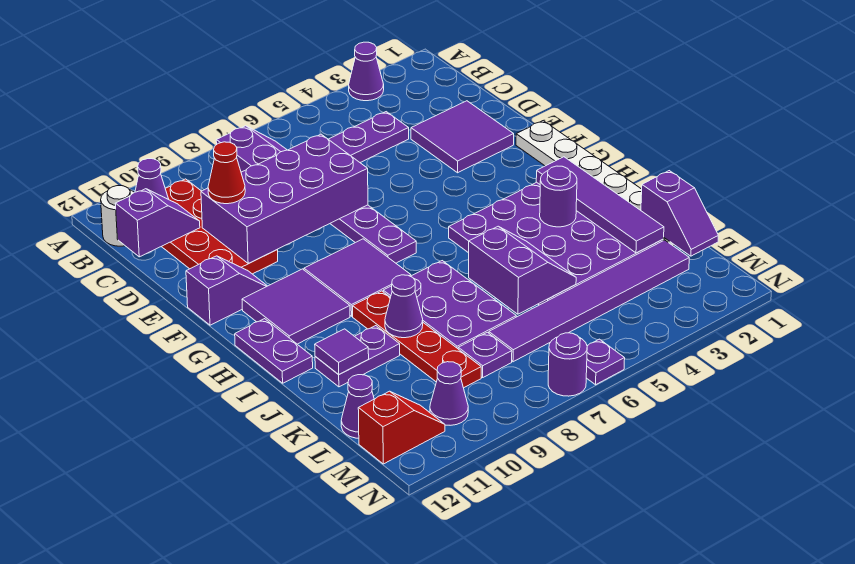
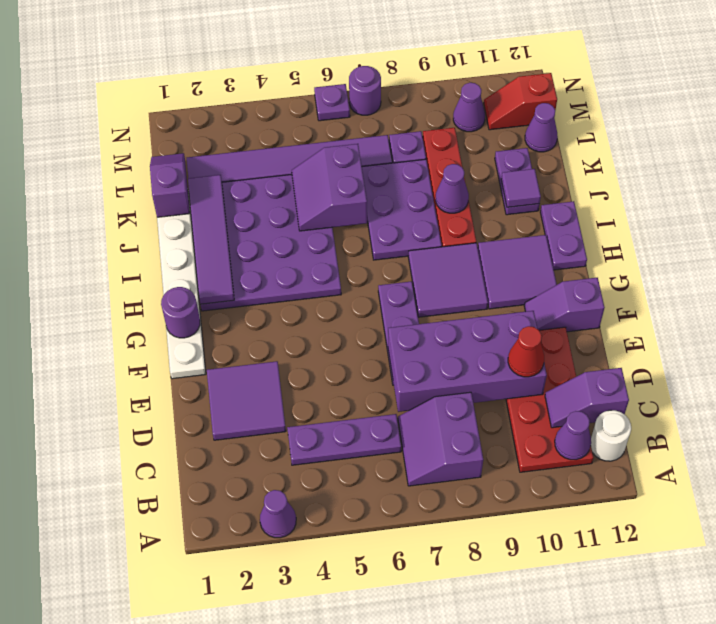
purple round brick I3 level 2 -> purple round brick G1 level 2
purple plate J10:J11 level 1 -> purple plate J11:K11 level 1

